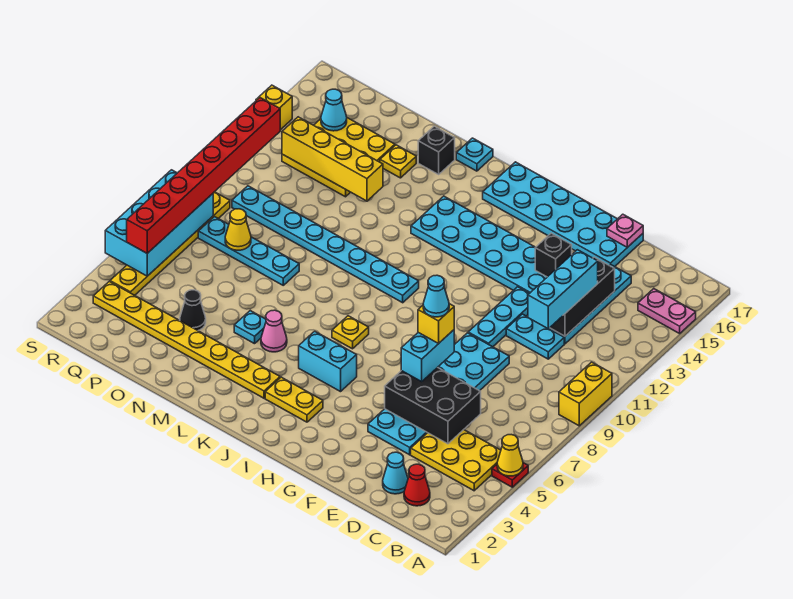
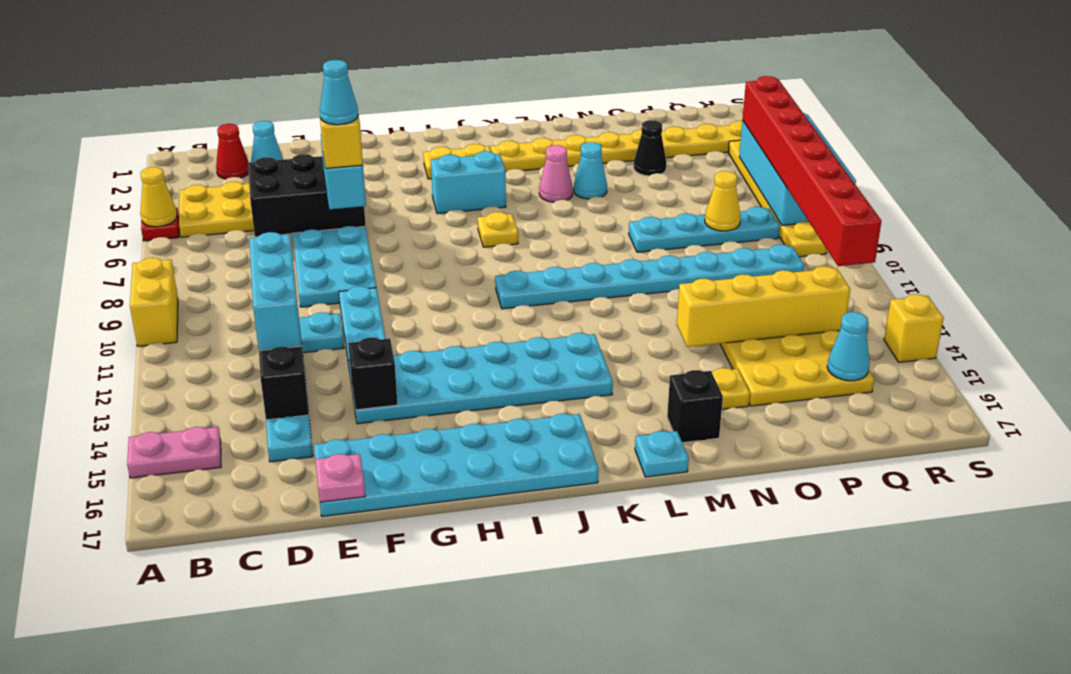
cyan plate M5 level 1 -> cyan cone M5 level 1

